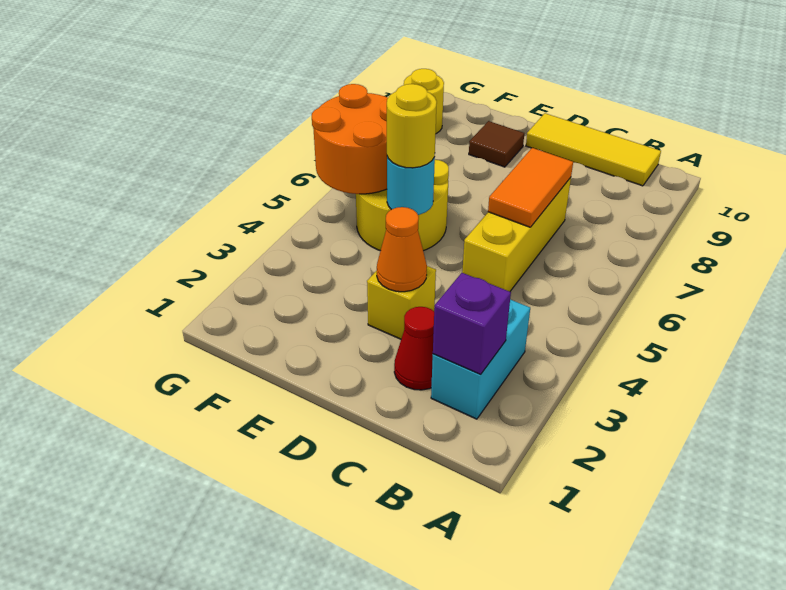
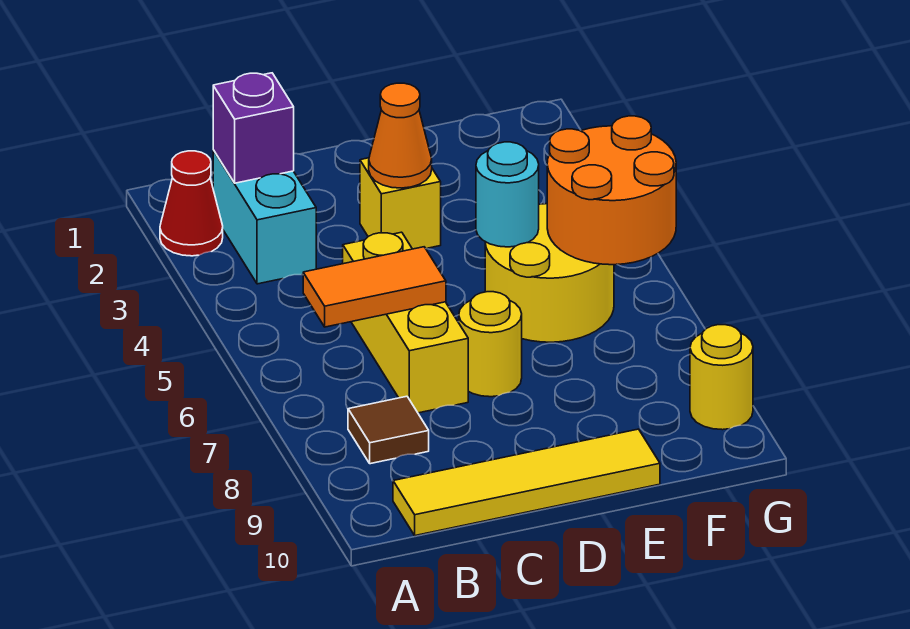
yellow tile B10:D10 level 1 -> yellow tile B10:E10 level 1
red cone C2 level 1 -> red cone A2 level 1
orange tile C6:C7 level 2 -> orange tile B6:C6 level 2
yellow round brick E5 level 3 -> yellow round brick D7 level 1
brown tile E9 level 1 -> brown tile B8 level 1

